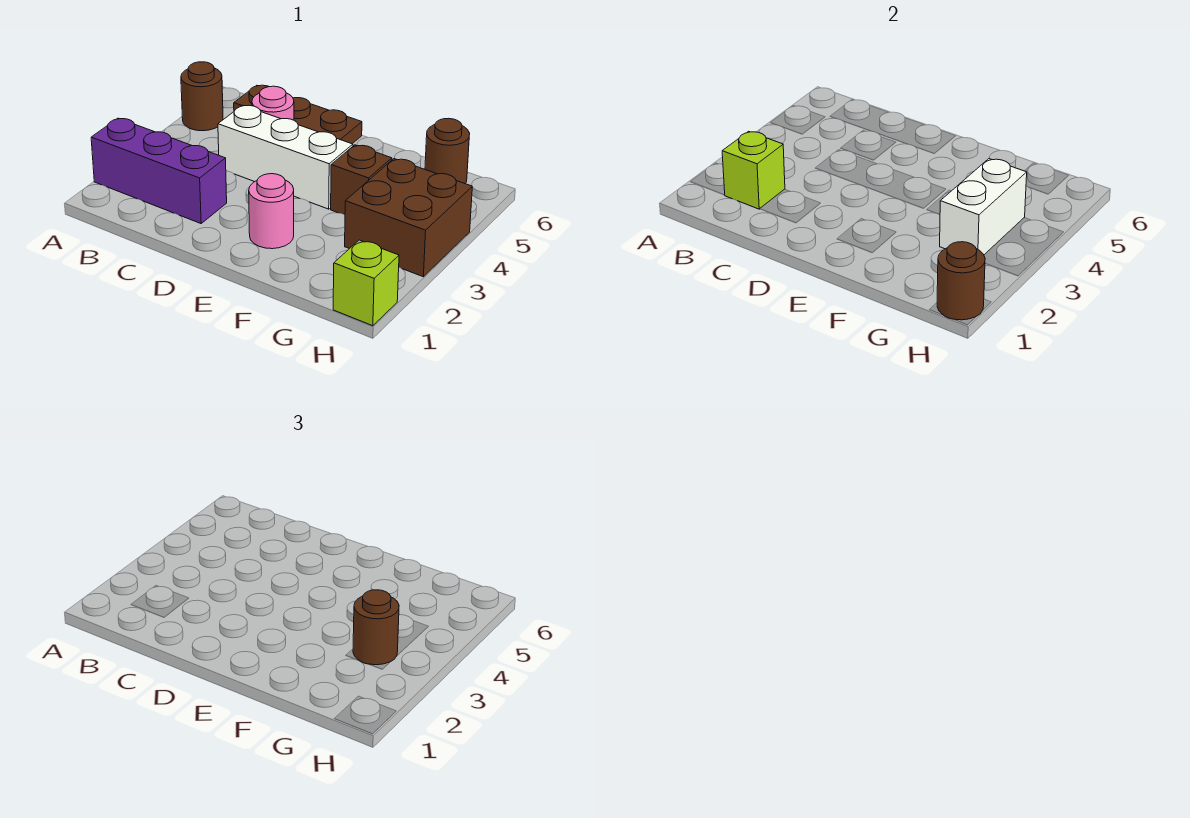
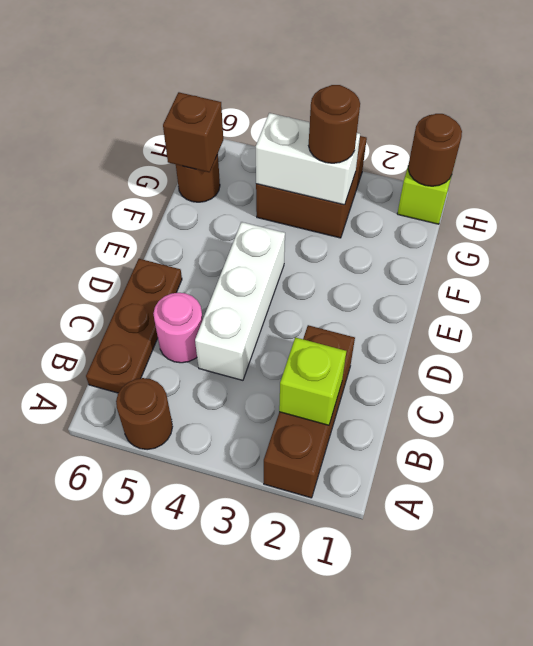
purple brick A2:C2 level 1 -> brown brick A2:C2 level 1
pink round brick E2 level 1 -> none
brown brick F4 level 1 -> brown brick G6 level 2

